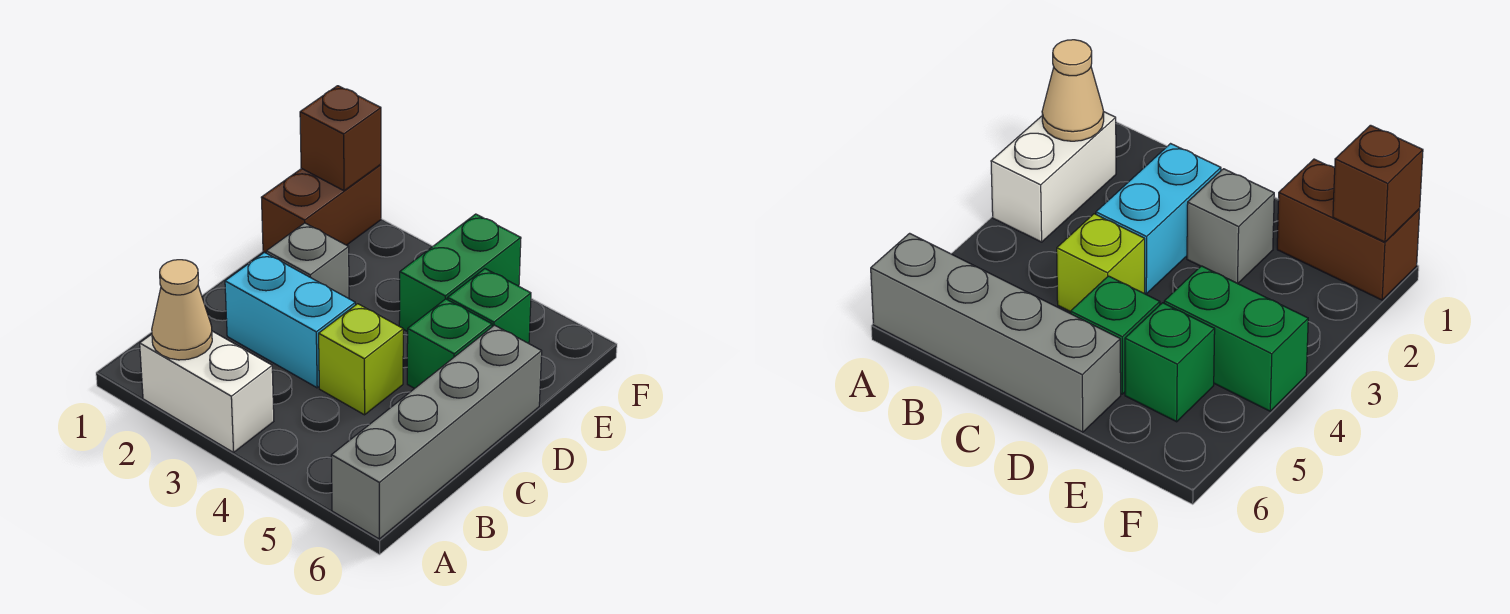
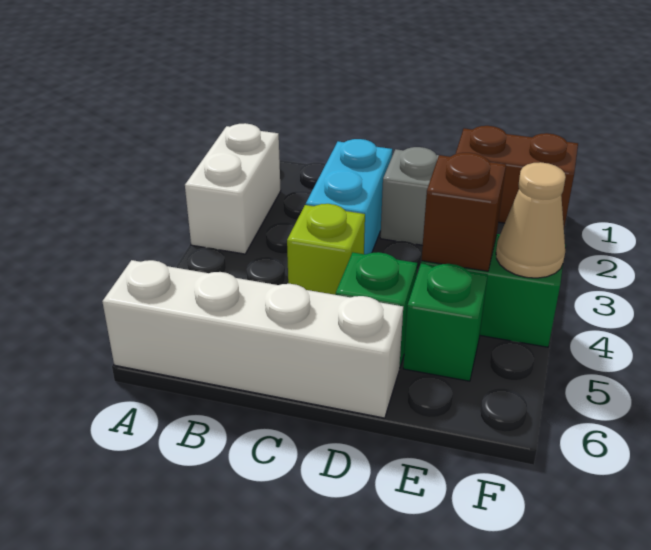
tan cone A2 level 2 -> tan cone F4 level 2
grey brick A6:D6 level 1 -> white brick A6:D6 level 1
brown brick F1 level 2 -> brown brick E4 level 2

